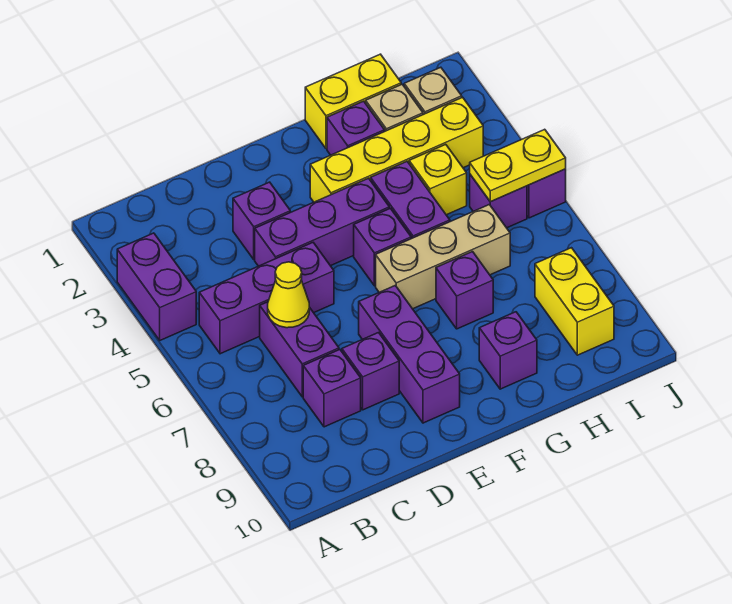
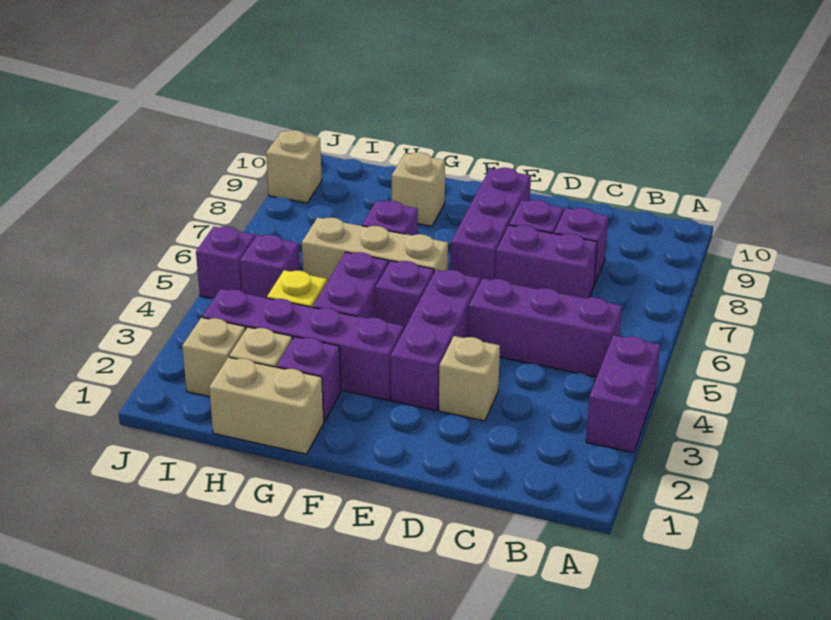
purple brick C6:C7 level 1 -> purple brick C7:D7 level 1
yellow cone C6 level 2 -> none
purple brick D3 level 1 -> tan brick D3 level 1
purple brick D4:F4 level 1 -> purple brick E3:E5 level 1
yellow brick F3:I3 level 1 -> purple brick F3:I3 level 1
yellow brick G1:H1 level 1 -> tan brick G1:H1 level 1
purple brick G9 level 1 -> tan brick G9 level 1
yellow plate I5:J5 level 2 -> none
yellow brick I8:I9 level 1 -> none
none -> tan brick J9 level 1

